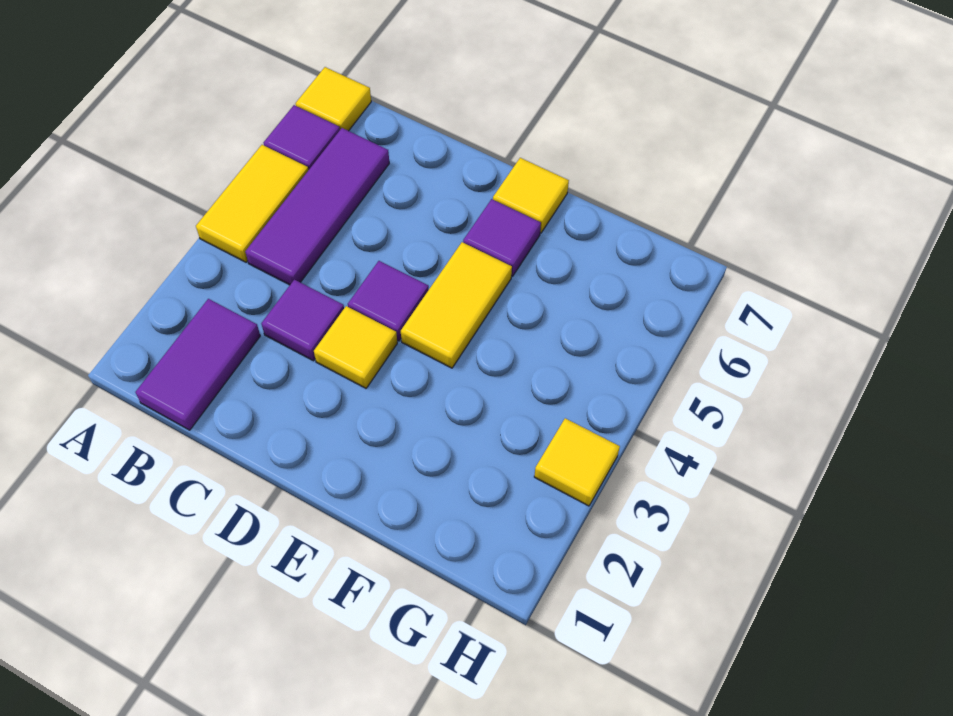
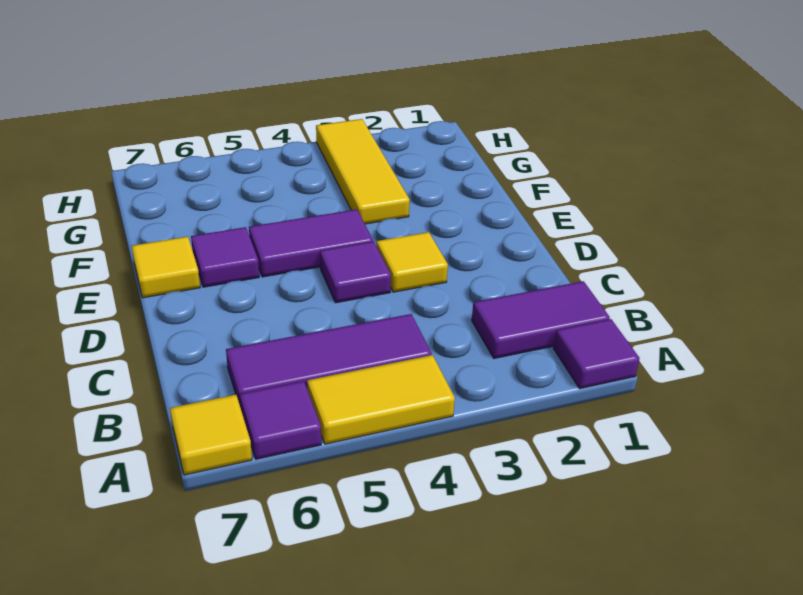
purple tile C3 level 1 -> purple tile A1 level 1
yellow tile E4:E5 level 1 -> purple tile E4:E5 level 1
yellow tile H3 level 1 -> yellow tile F3:H3 level 1

